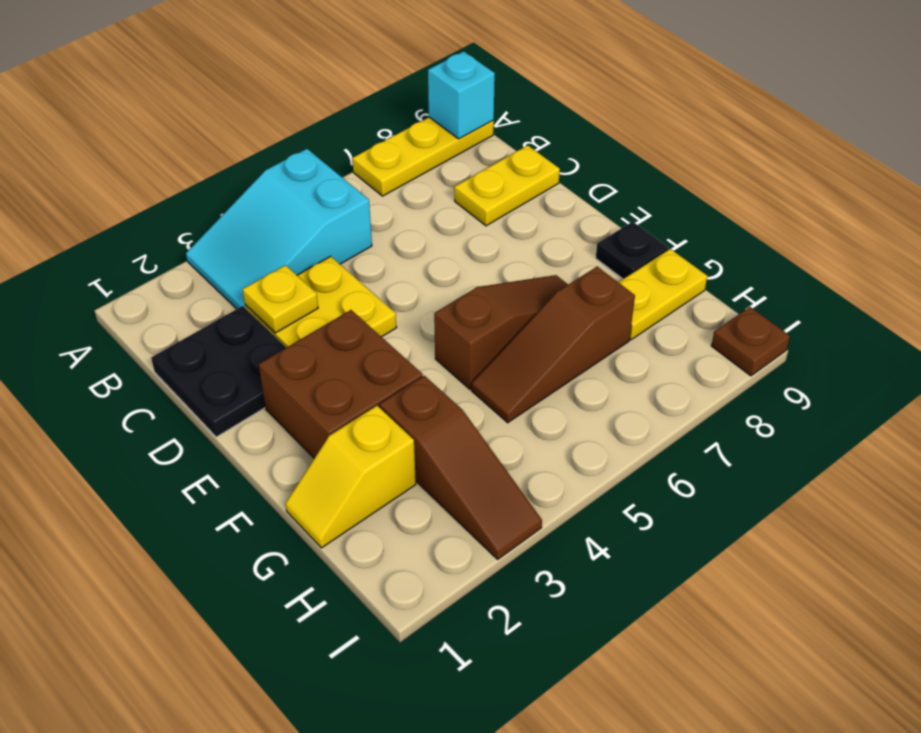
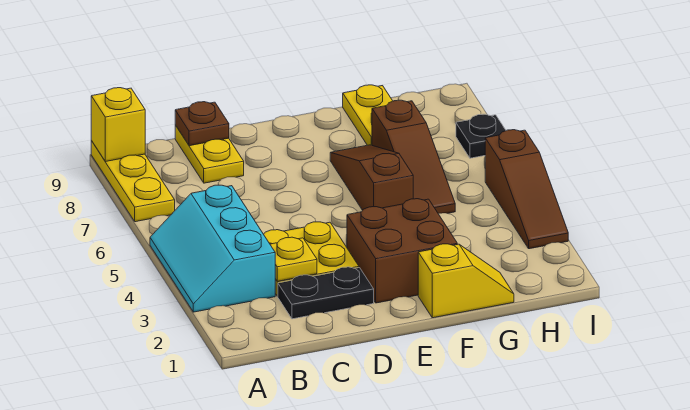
cyan slope A3:B5 level 1 top 5 -> cyan slope A3:B5 level 1 top B
cyan brick A9 level 2 -> yellow brick A9 level 2
black plate C1:D2 level 1 -> black plate C2:D2 level 1
black plate F9 level 1 -> black plate I7 level 1
yellow slope G1:G2 level 1 top 2 -> yellow slope F1:G1 level 1 top F
brown slope G3:I3 level 1 top G -> brown slope I3:I5 level 1 top 5
brown plate I9 level 1 -> brown plate C9 level 2

